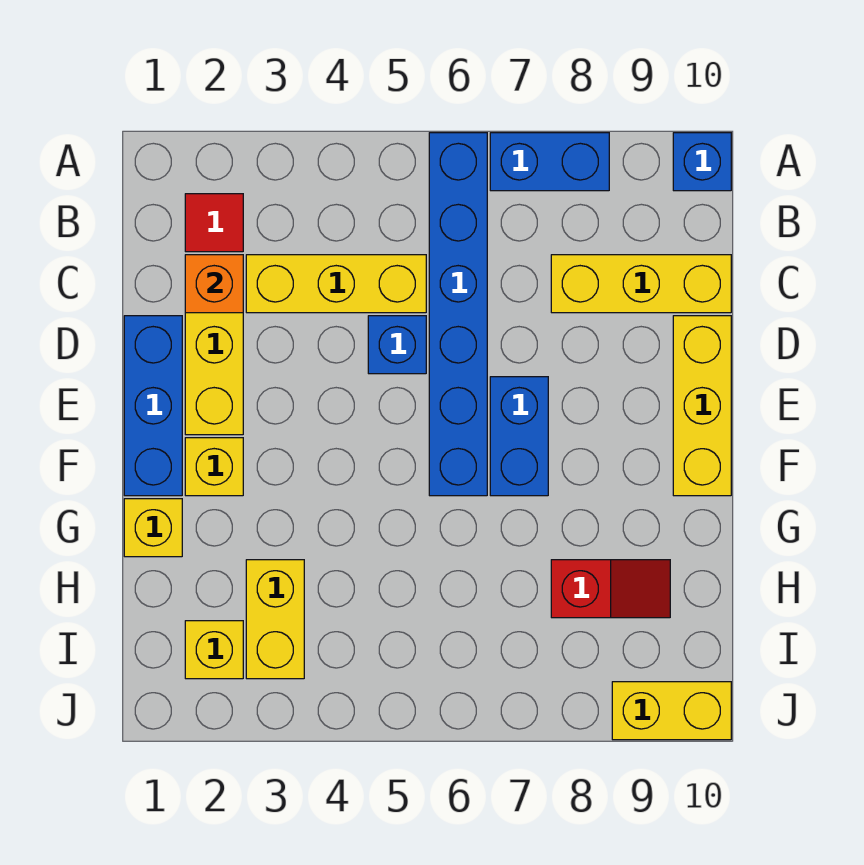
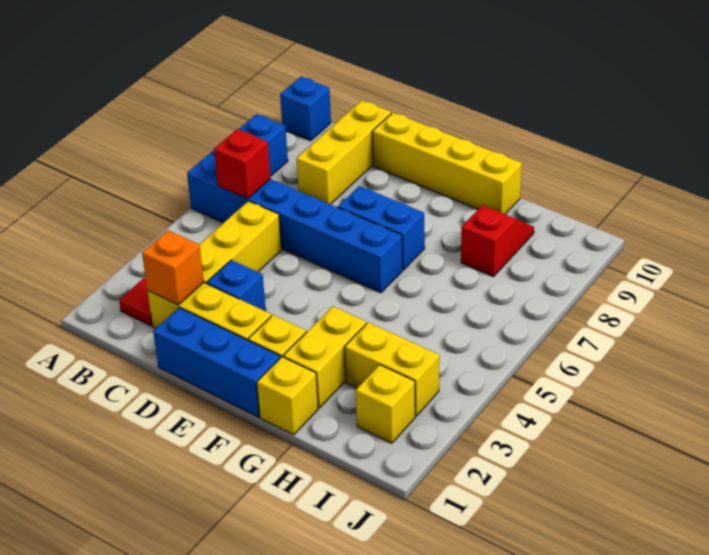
none -> red brick B6 level 2
blue brick D5 level 1 -> blue brick D3 level 1
yellow brick D10:F10 level 1 -> yellow brick D10:G10 level 1
yellow brick J9:J10 level 1 -> yellow brick G2:G3 level 1

